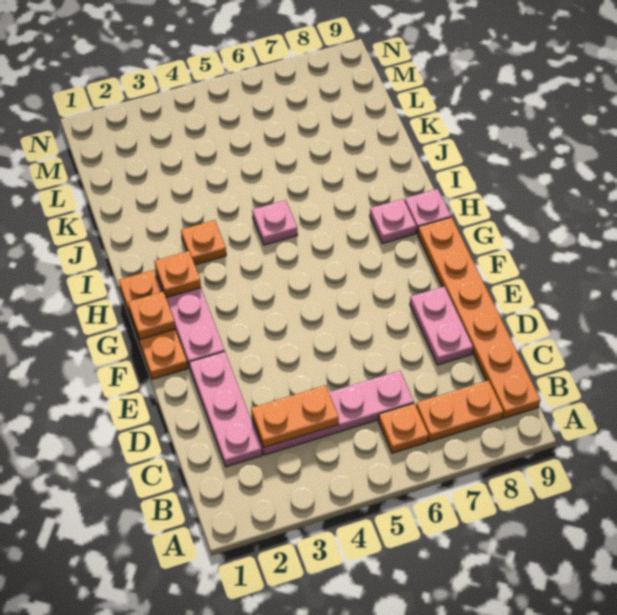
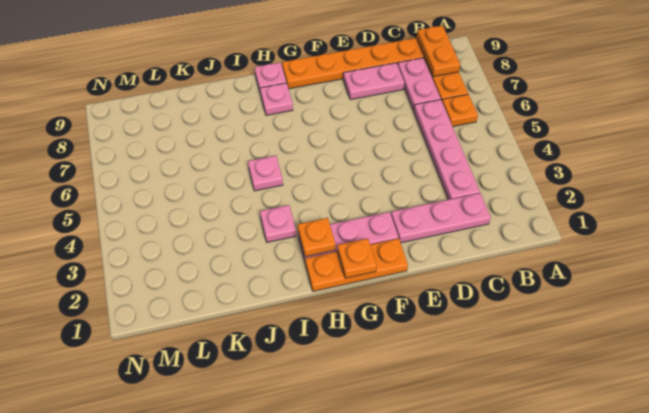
orange plate C3:C4 level 2 -> orange plate B8:B9 level 2
none -> pink plate C7:C8 level 1
orange plate I3 level 1 -> pink plate I3 level 1

